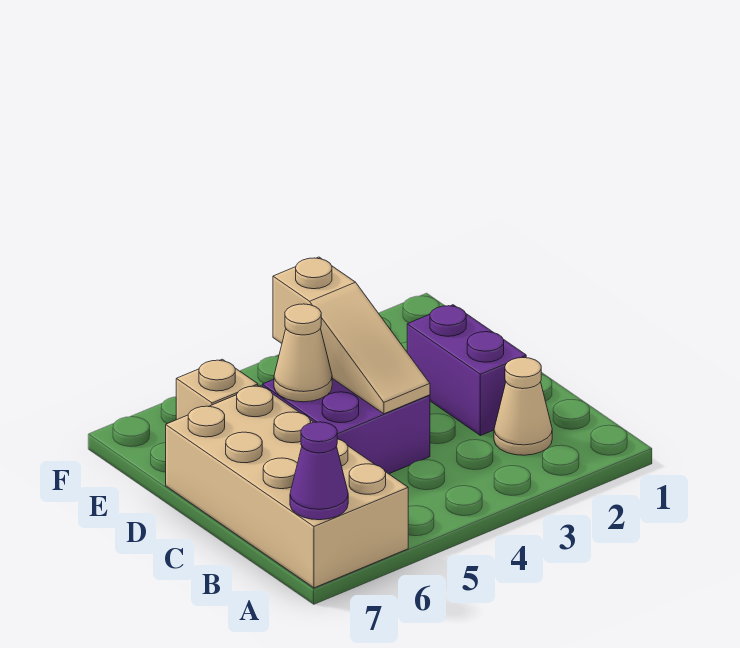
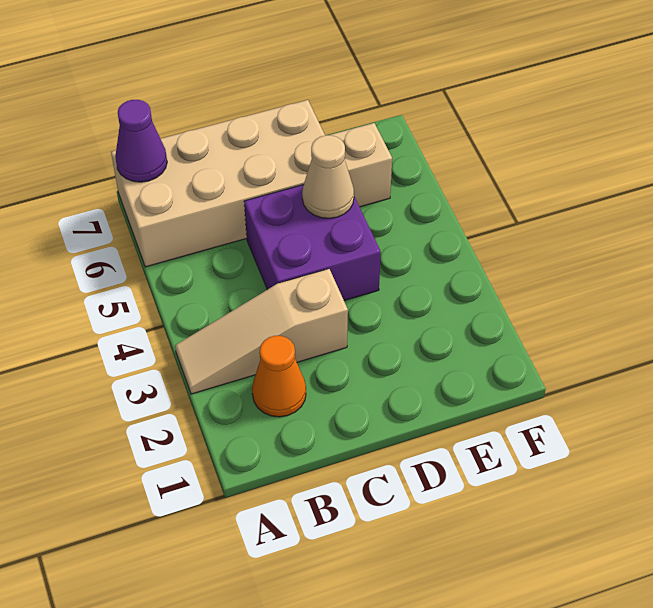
tan cone B2 level 1 -> orange cone B2 level 1
purple brick C2:D2 level 1 -> none
tan slope C4:E4 level 2 top E -> tan slope A3:C3 level 1 top C

